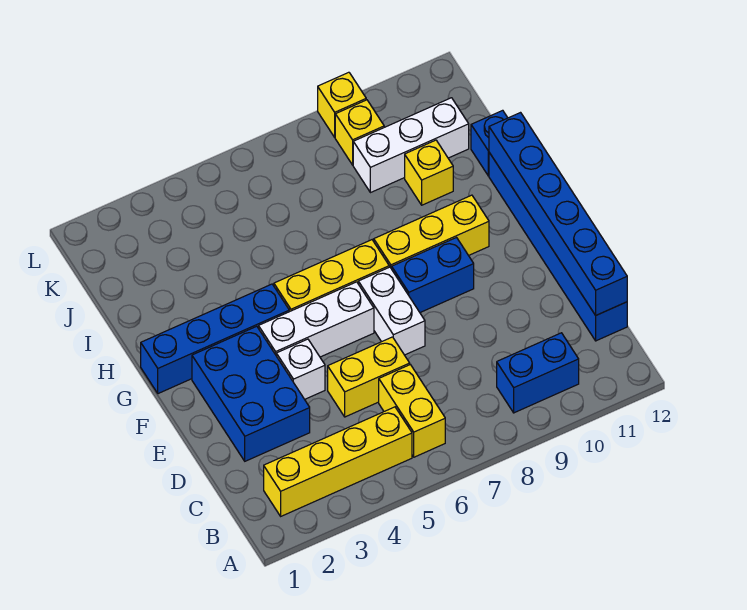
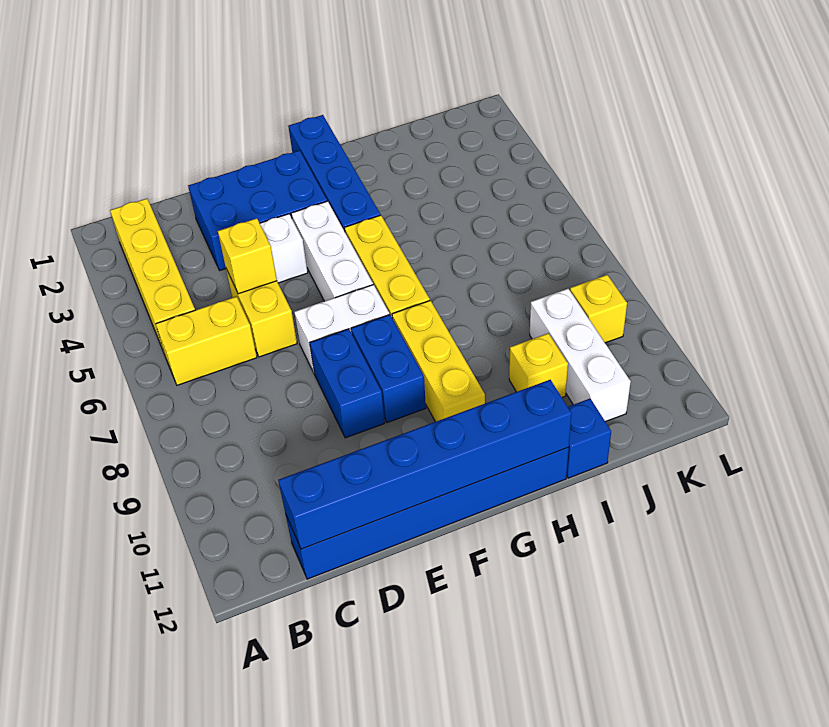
blue brick B9:B10 level 1 -> blue brick E8:E9 level 1
yellow brick L9 level 1 -> yellow brick D5 level 2

